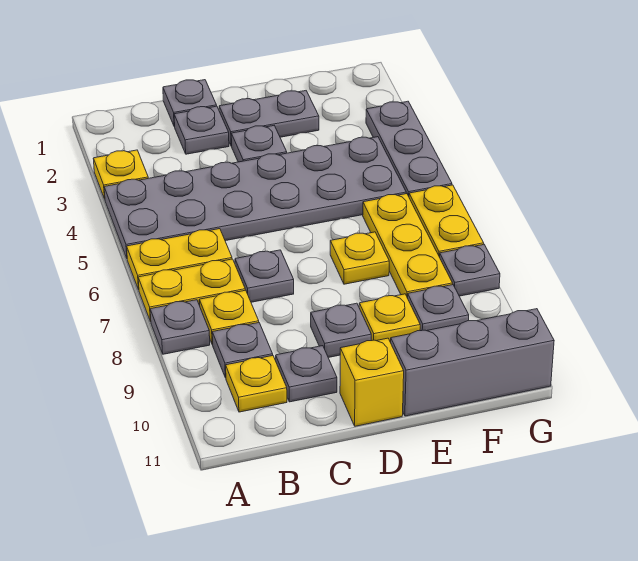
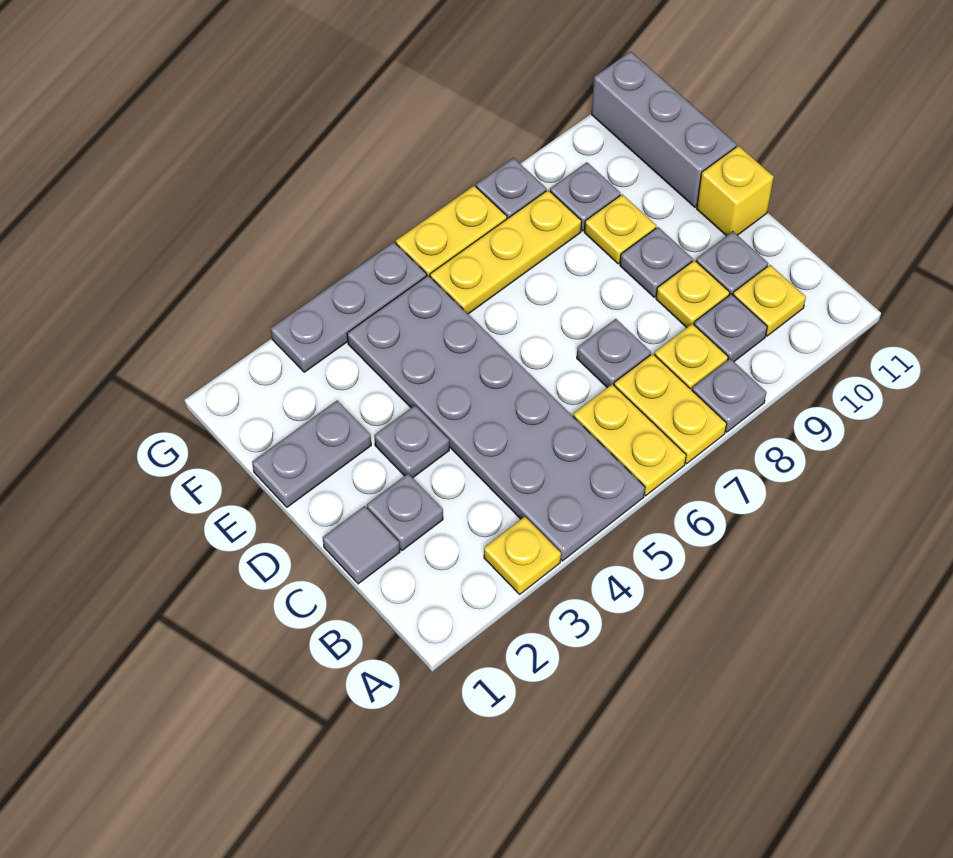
grey plate C1 level 1 -> grey tile C1 level 1
grey plate D2:E2 level 1 -> grey plate E1:E2 level 1
yellow plate E7 level 1 -> yellow plate C9 level 1

